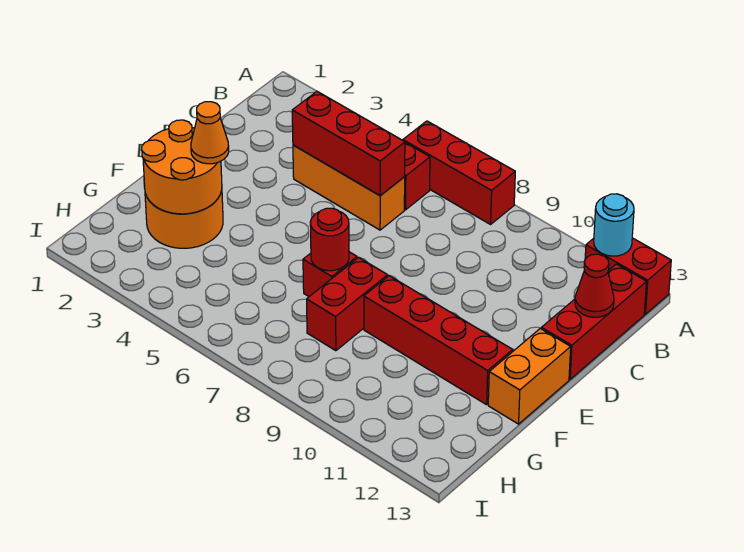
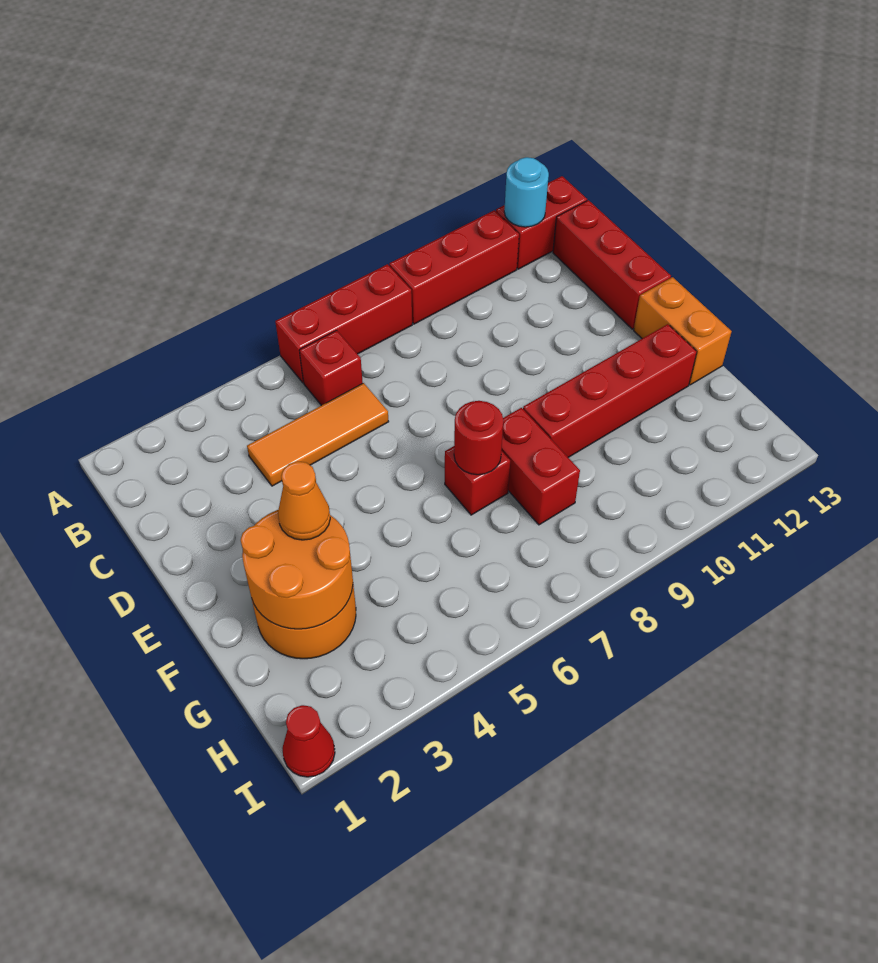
orange brick C4:C6 level 1 -> orange tile C4:C6 level 1
red brick C4:C6 level 2 -> red brick A9:A11 level 1
red cone C13 level 2 -> red cone I1 level 1

